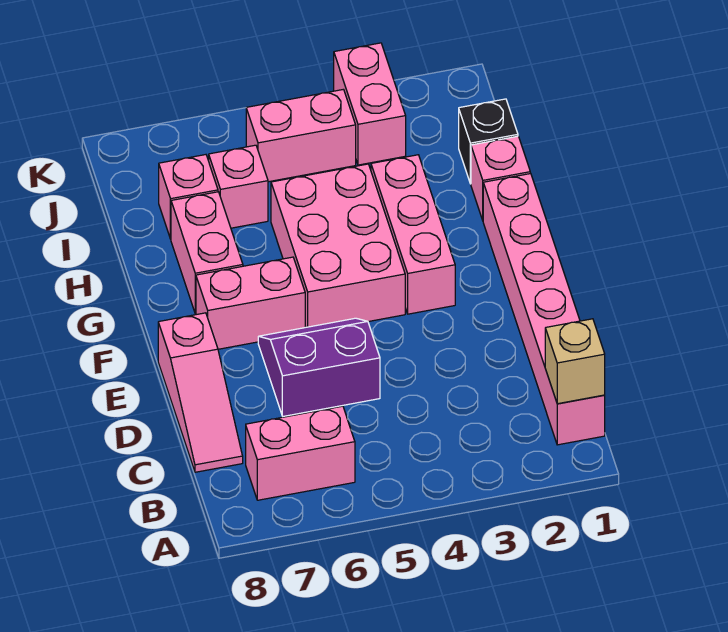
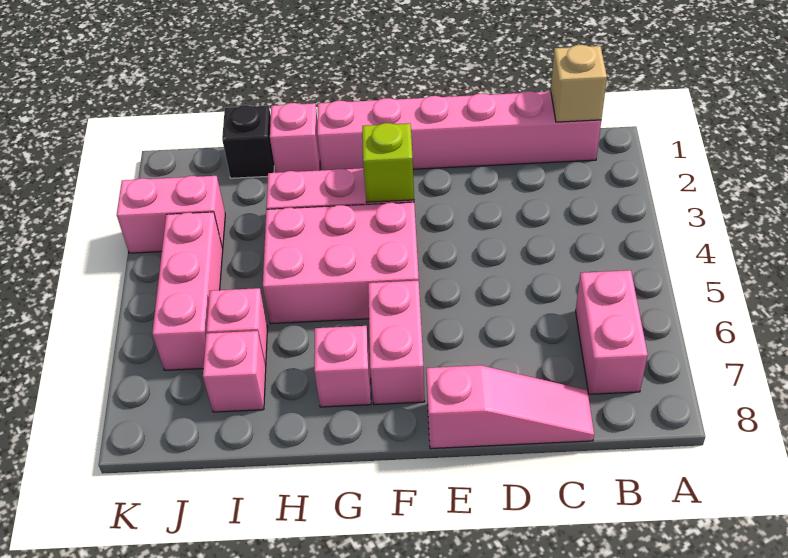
purple slope D5:E6 level 1 top D -> none
none -> lime brick F3 level 2
pink brick G7:H7 level 1 -> pink brick G7 level 1
pink brick J4:J5 level 1 -> pink brick J4:J6 level 1

